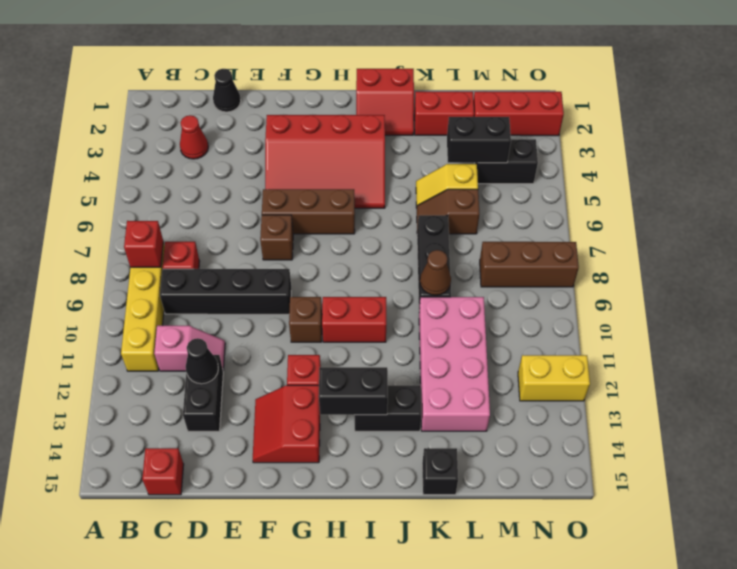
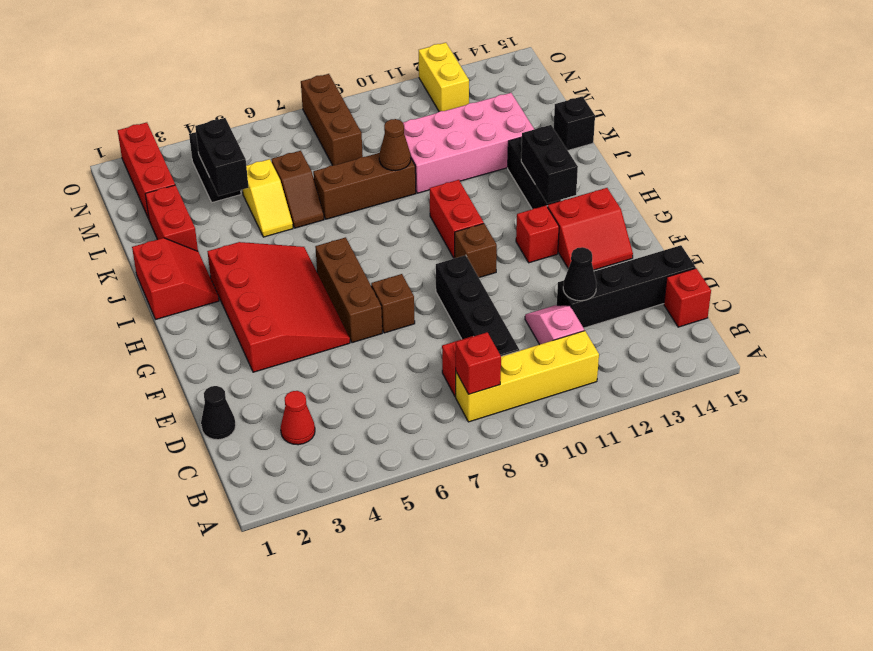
black brick D12:D13 level 1 -> black brick D12:D15 level 1
black brick K7:K9 level 1 -> brown brick K7:K9 level 1

